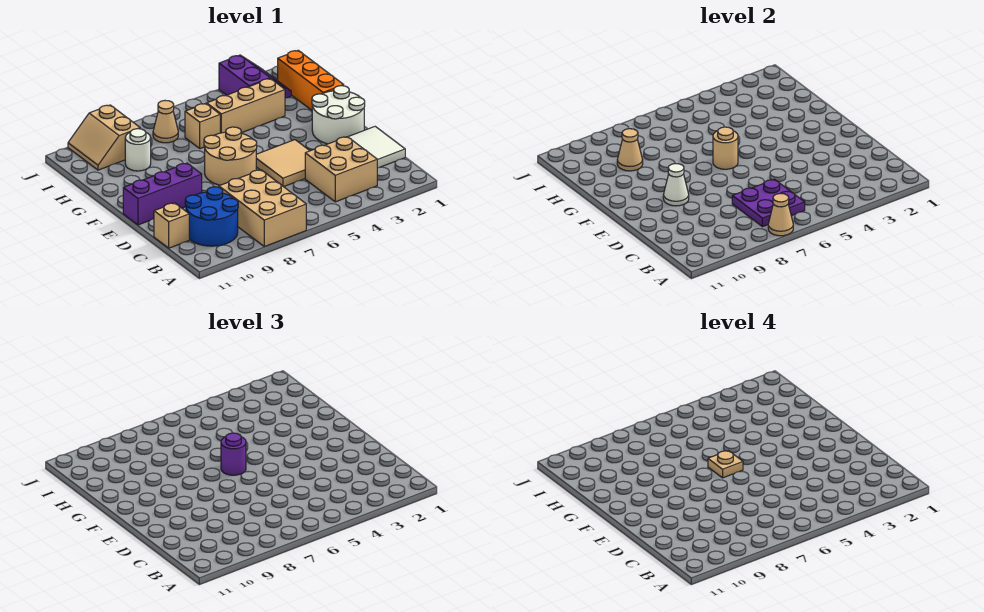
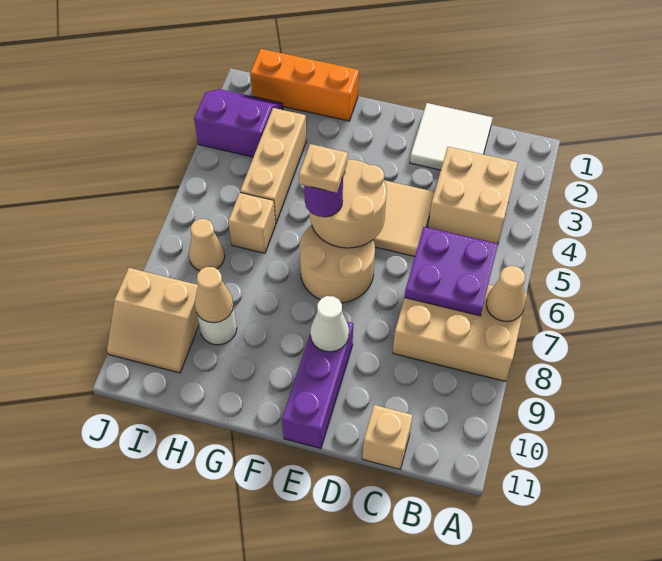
blue round brick B9:C10 level 1 -> none
white round brick E1:F2 level 1 -> none
tan round brick F6 level 2 -> tan round brick E5:F6 level 2

